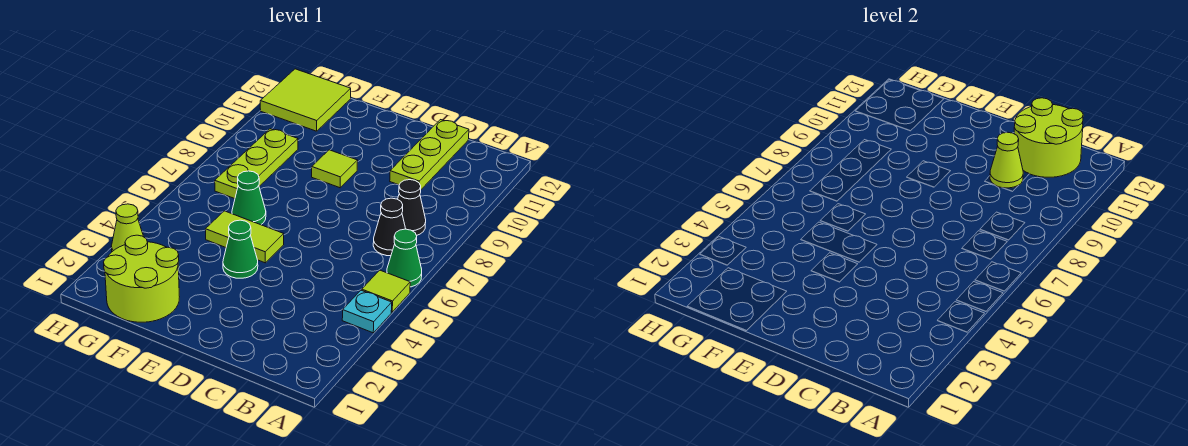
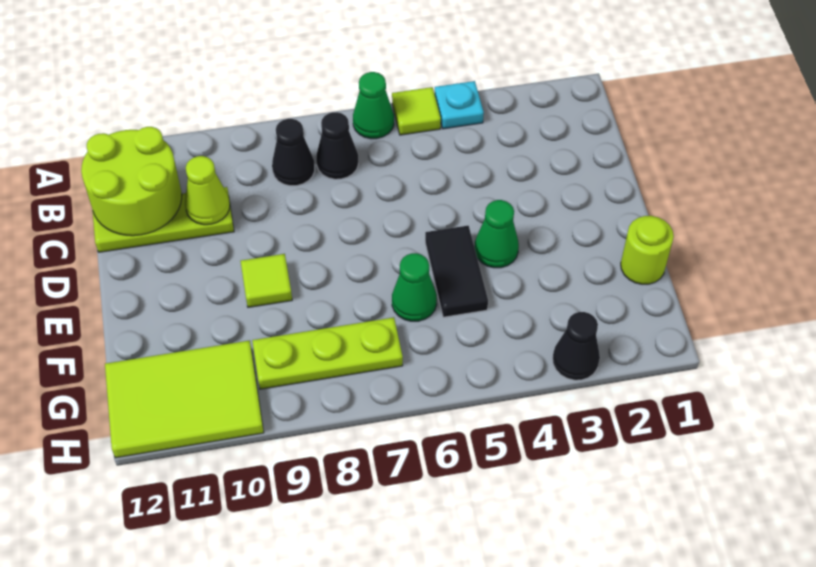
lime tile E5:F5 level 1 -> black tile E5:F5 level 1
lime round brick F1:G2 level 1 -> lime round brick F1 level 1
lime tile G11:H12 level 1 -> lime tile G10:H12 level 1
lime cone H3 level 1 -> black cone H3 level 1

